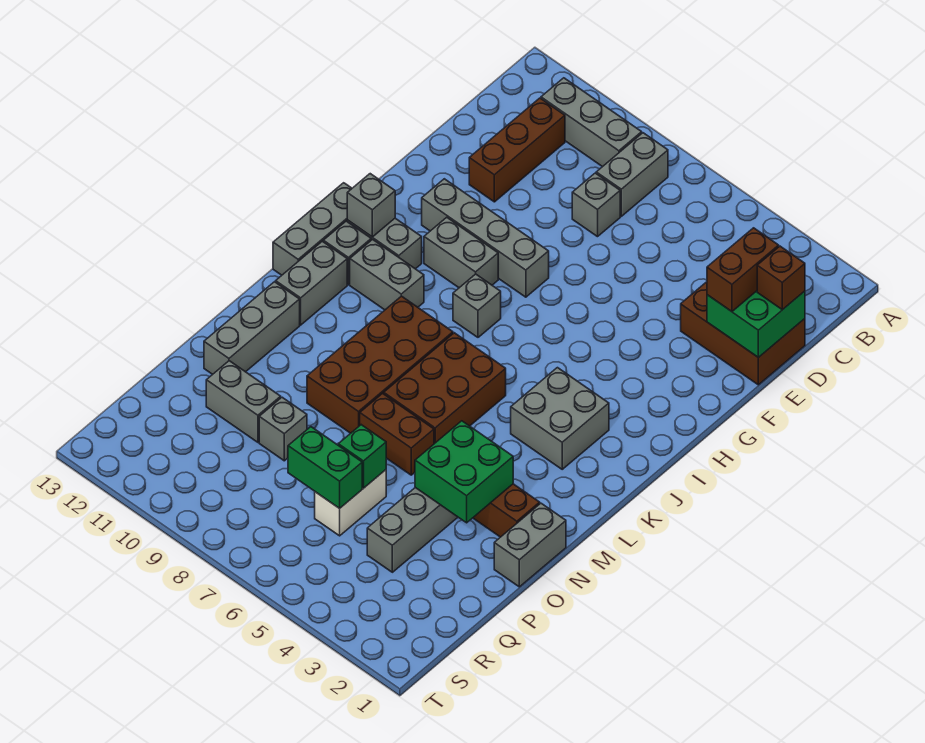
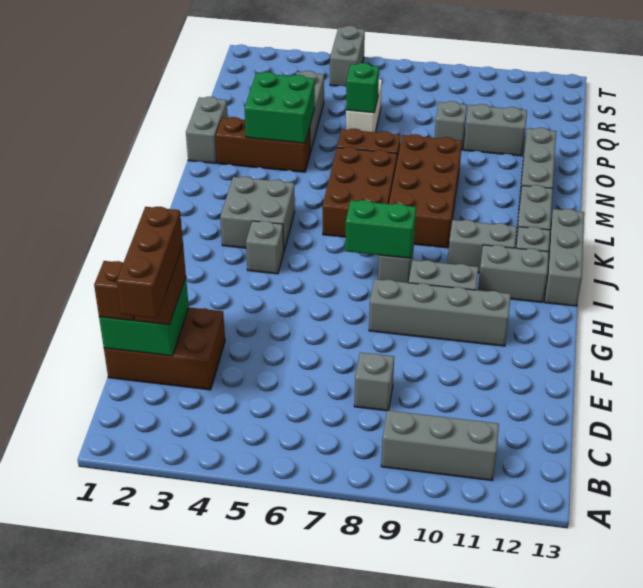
grey brick B8:C8 level 1 -> grey brick S5:T5 level 1
brown brick C11:E11 level 1 -> brown brick C2:E2 level 4
grey brick I12 level 2 -> grey brick I4 level 1
green brick Q6:Q7 level 2 -> green brick I7:I8 level 2

